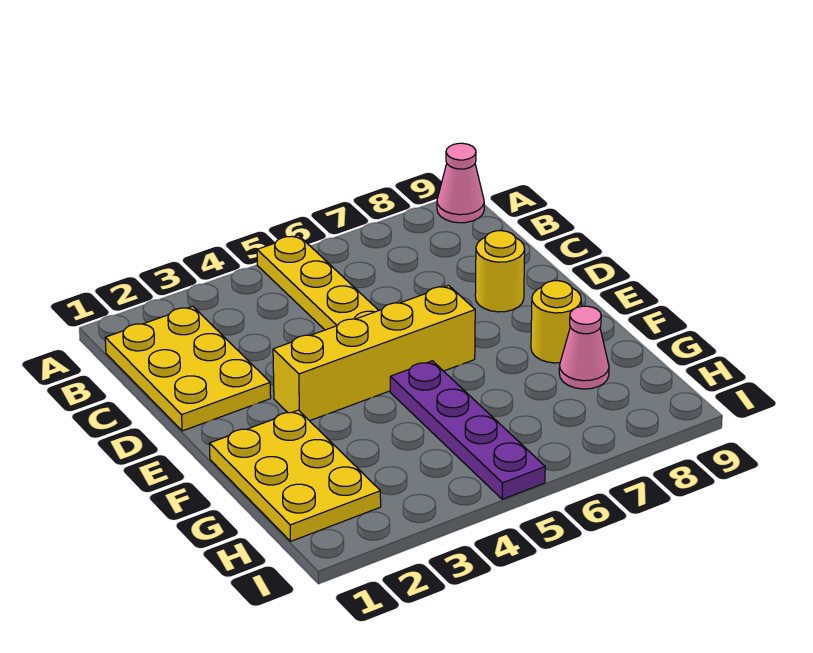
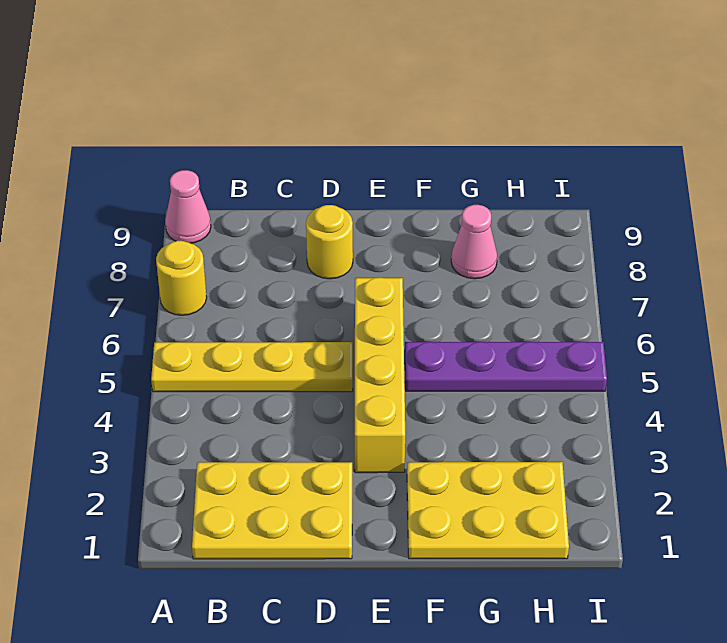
yellow round brick F8 level 1 -> yellow round brick A7 level 1

